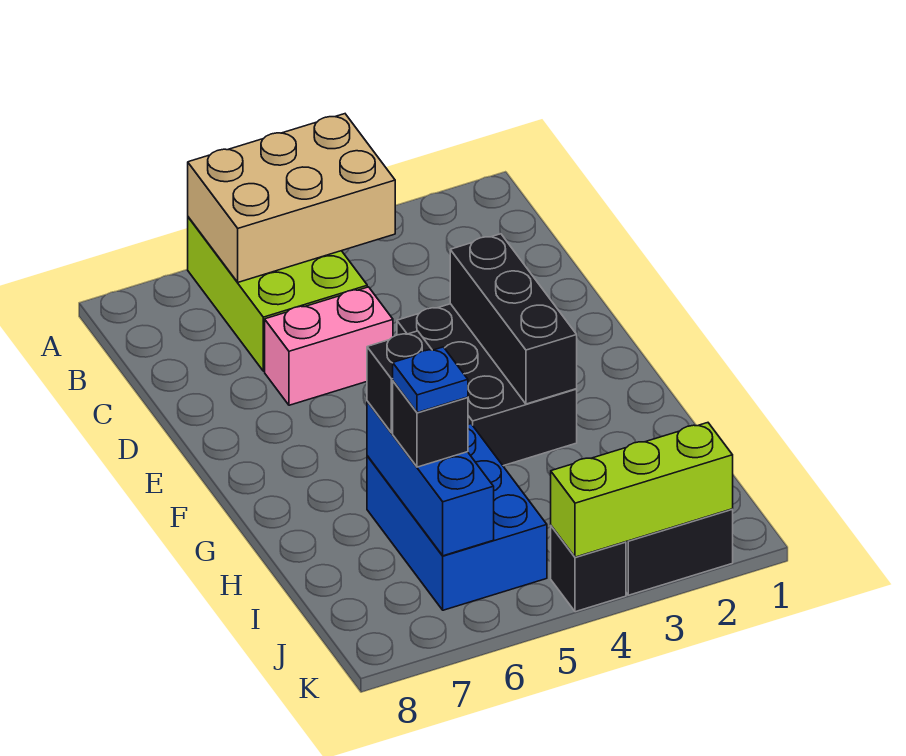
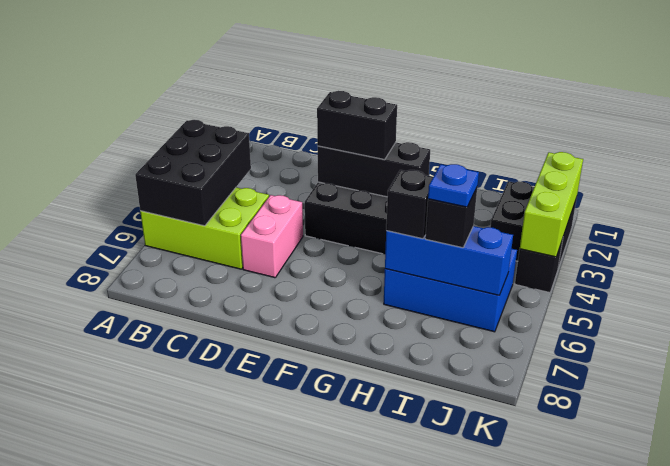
tan brick A4:B6 level 2 -> black brick A4:B6 level 2
none -> black brick E3:F3 level 3

